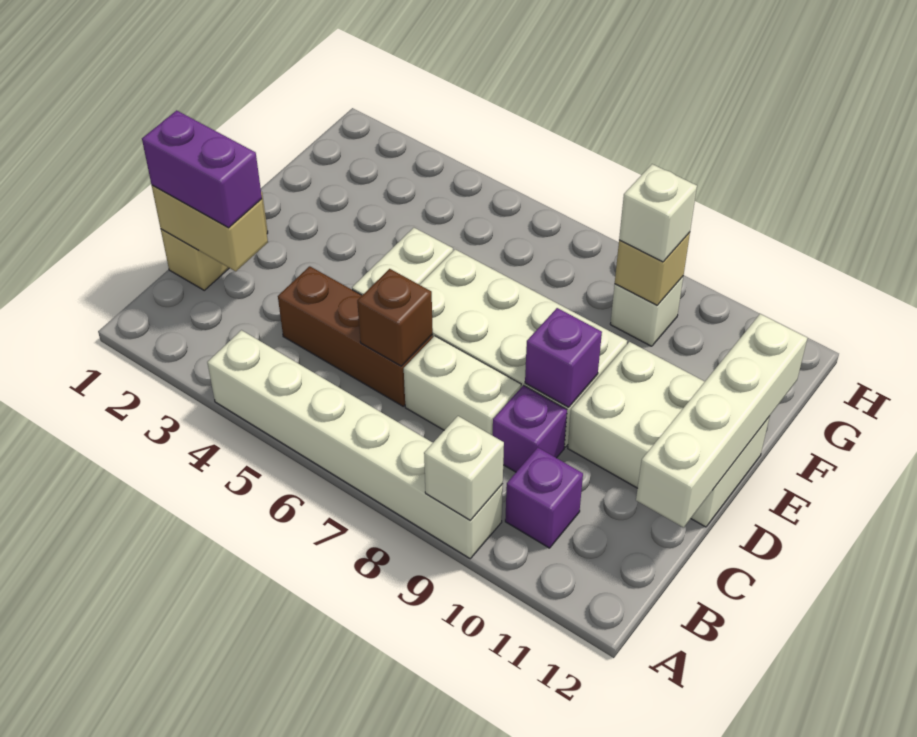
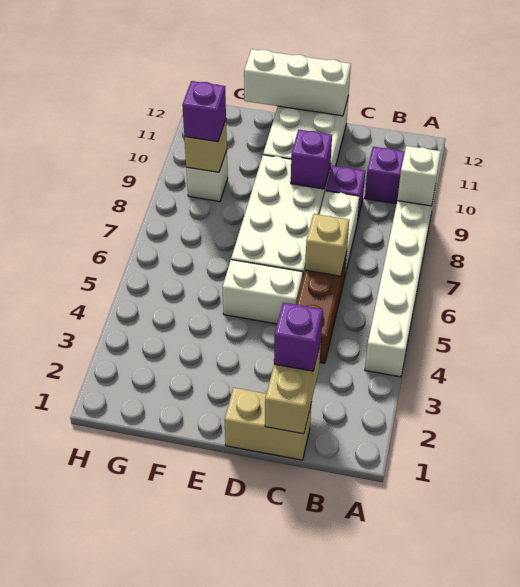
purple brick C1:C2 level 3 -> purple brick C2 level 3
brown brick C6 level 2 -> tan brick C6 level 2
white brick C12:F12 level 2 -> white brick D12:F12 level 2
white brick G9 level 3 -> purple brick G9 level 3

